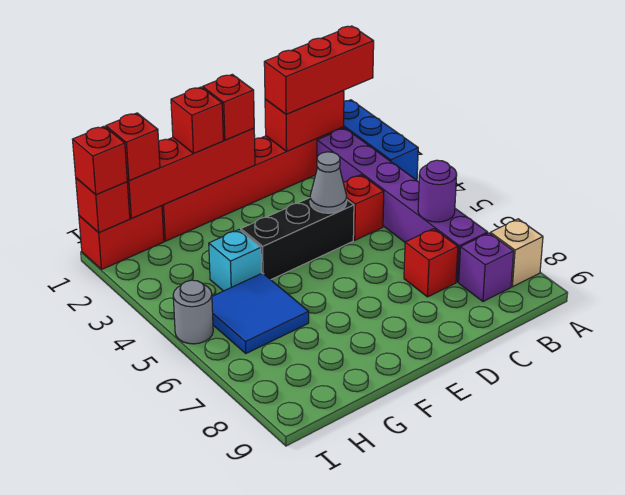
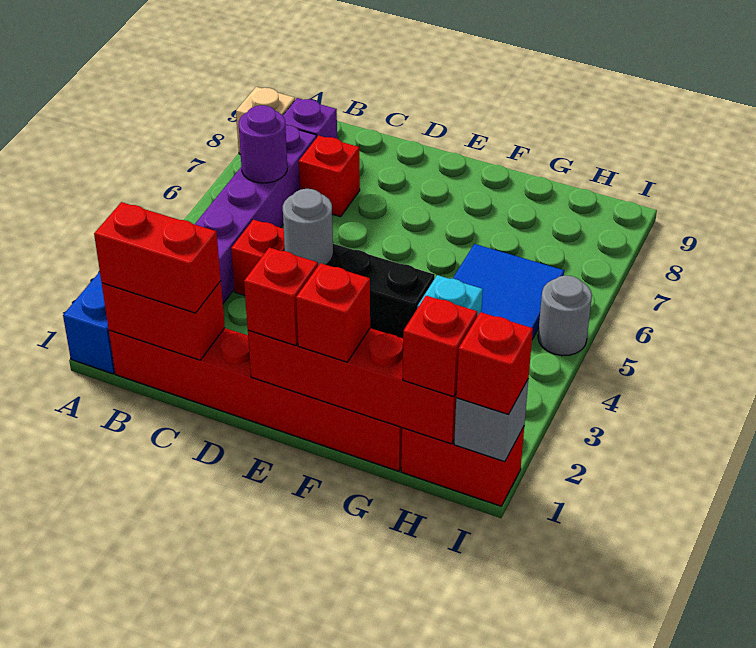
red brick A1:C1 level 3 -> red brick B1:C1 level 3
grey cone D4 level 2 -> grey round brick D4 level 2
red brick I1 level 2 -> grey brick I1 level 2

